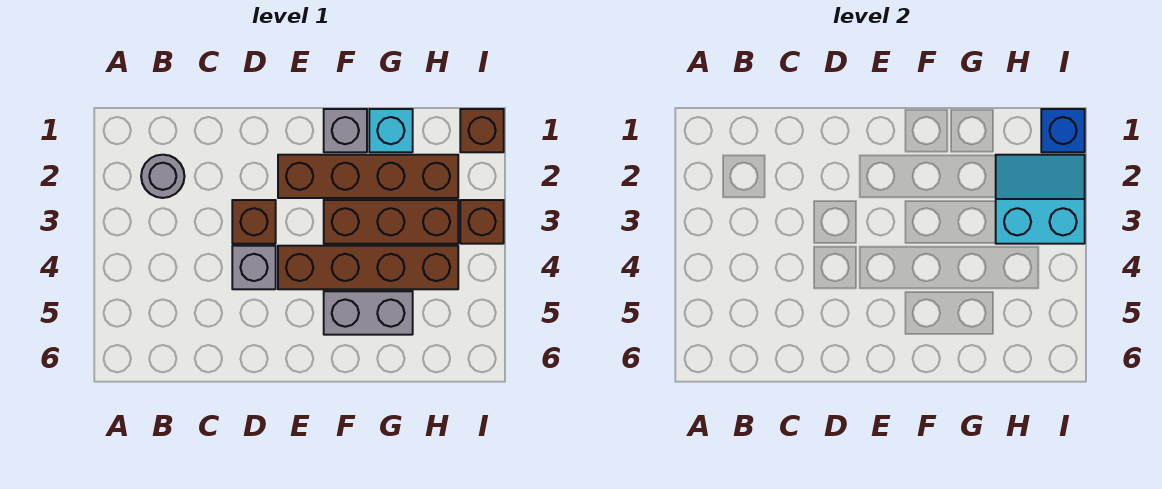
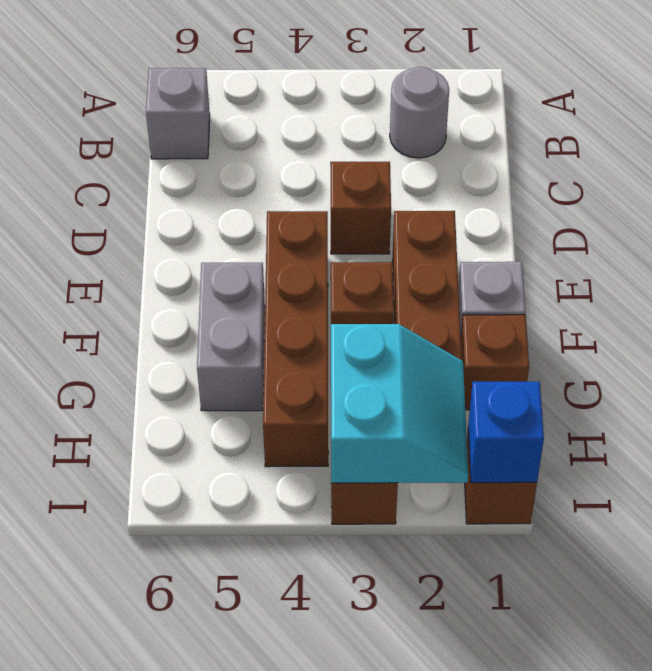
grey brick D4 level 1 -> grey brick B6 level 1
brown brick F3:H3 level 1 -> brown brick F3 level 1
cyan brick G1 level 1 -> brown brick G1 level 1

